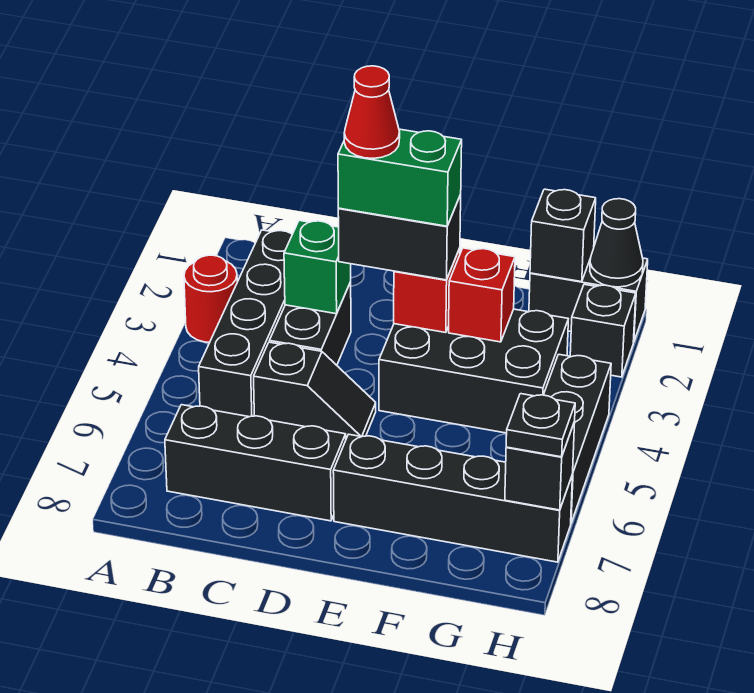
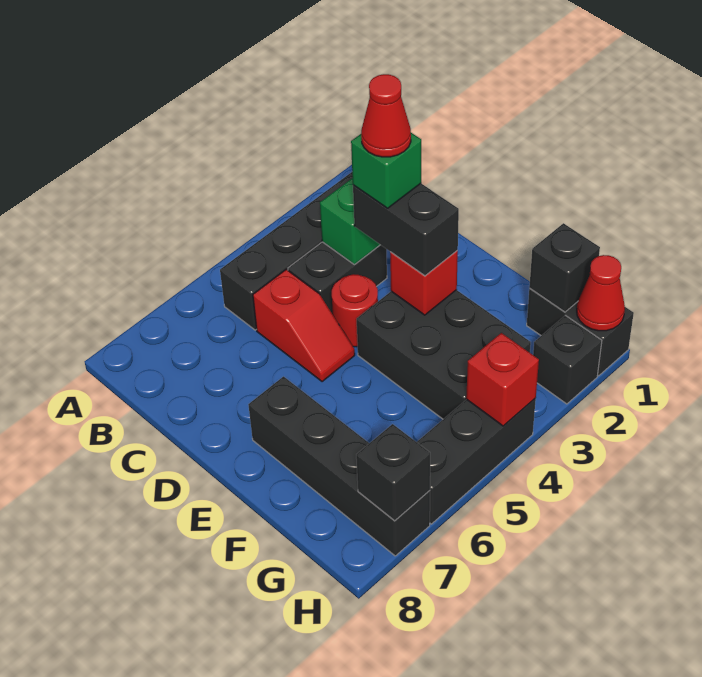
red round brick A3 level 1 -> red round brick D4 level 1
black brick B7:D7 level 1 -> none
black slope C5:D5 level 1 top C -> red slope C5:D5 level 1 top C
green brick D3:E3 level 4 -> green brick D3 level 4
red brick F3 level 2 -> red brick H4 level 2
black cone H1 level 2 -> red cone H1 level 2
black plate H7 level 3 -> none

